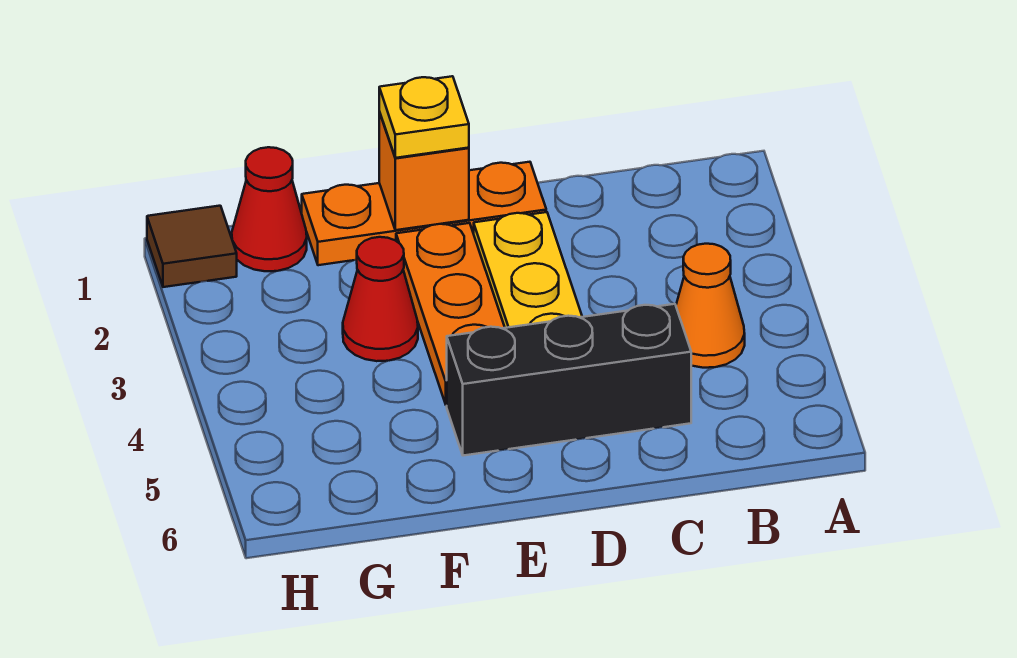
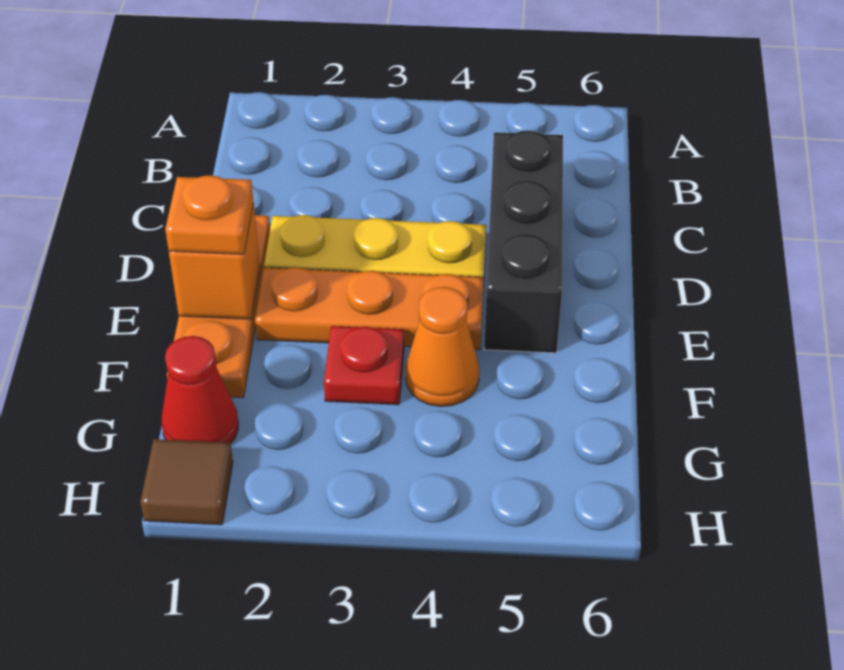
orange cone B4 level 1 -> orange cone F4 level 1
yellow plate E1 level 3 -> orange plate E1 level 3
red cone F3 level 1 -> red plate F3 level 1

